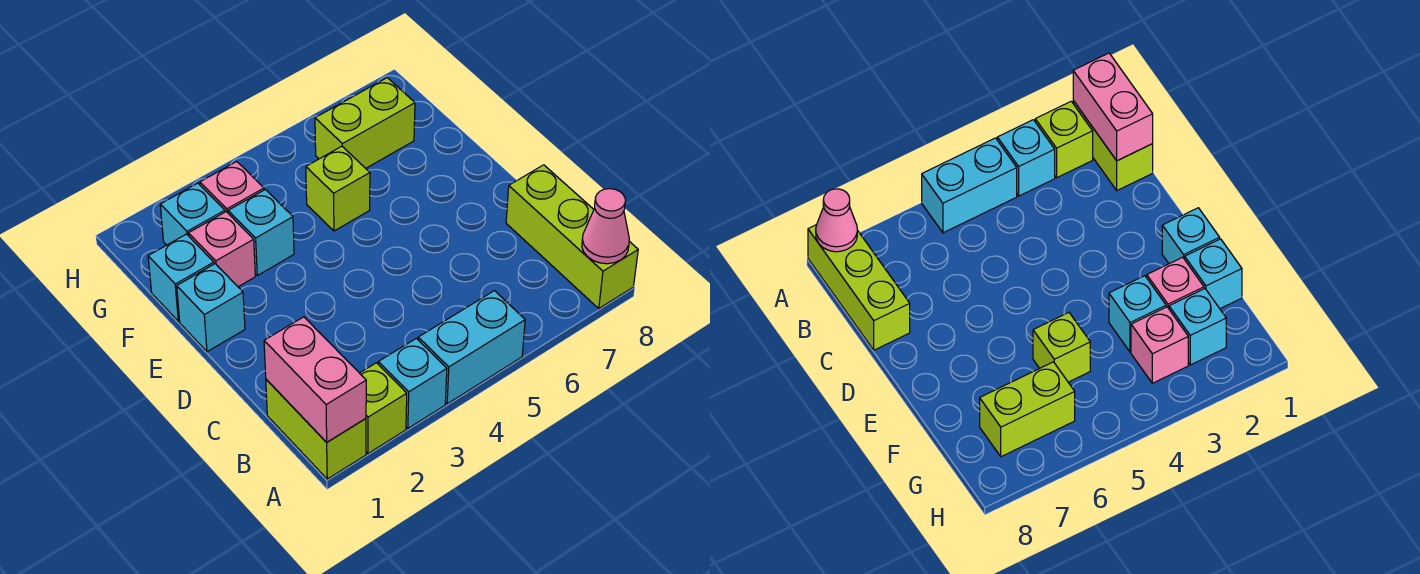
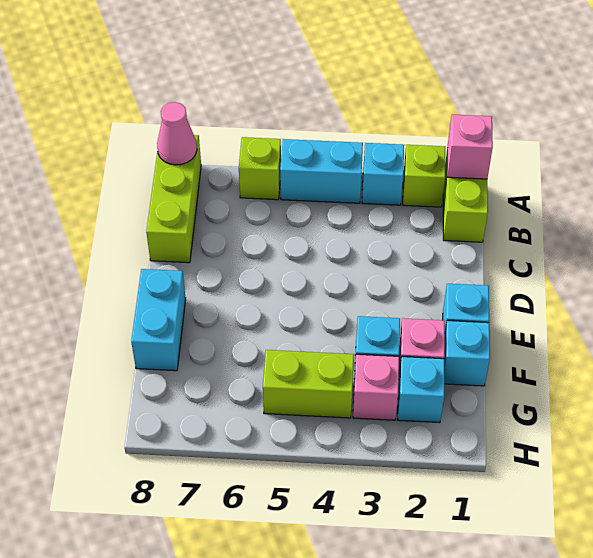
pink brick A1:B1 level 2 -> pink brick A1 level 2
none -> cyan brick E8:F8 level 1
lime brick F5 level 1 -> lime brick A6 level 1
lime brick G6:G7 level 1 -> lime brick G4:G5 level 1

